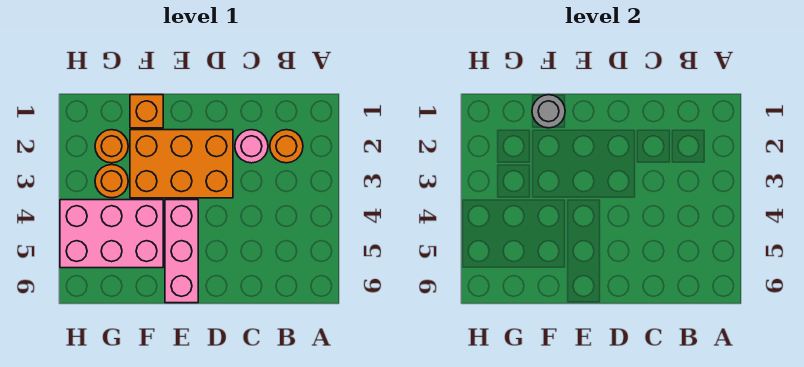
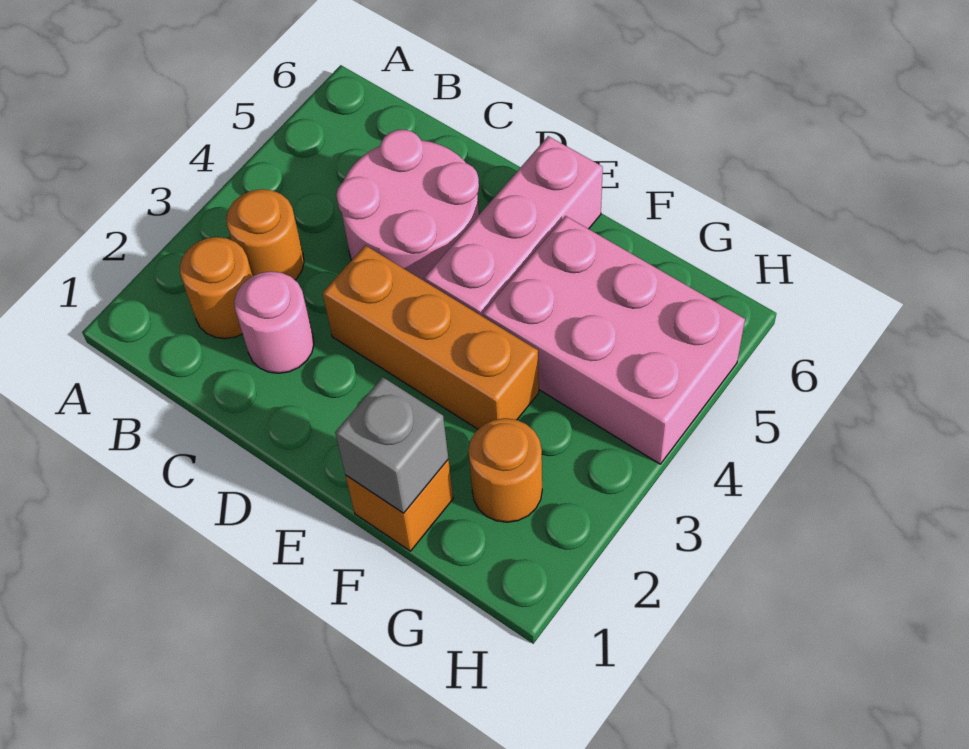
none -> pink round brick C4:D5 level 1
orange brick D2:F3 level 1 -> orange brick D3:F3 level 1
grey round brick F1 level 2 -> grey brick F1 level 2
orange round brick G3 level 1 -> orange round brick B3 level 1

